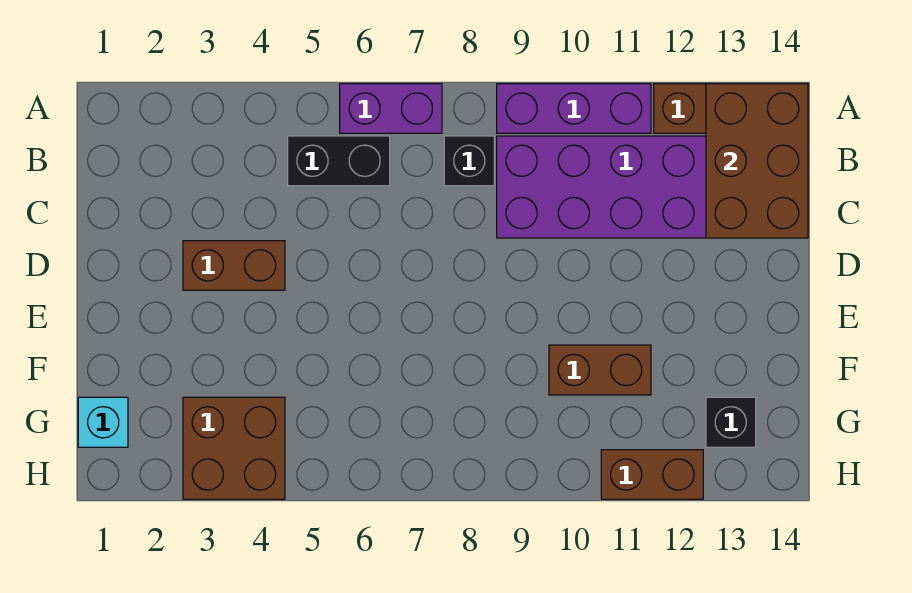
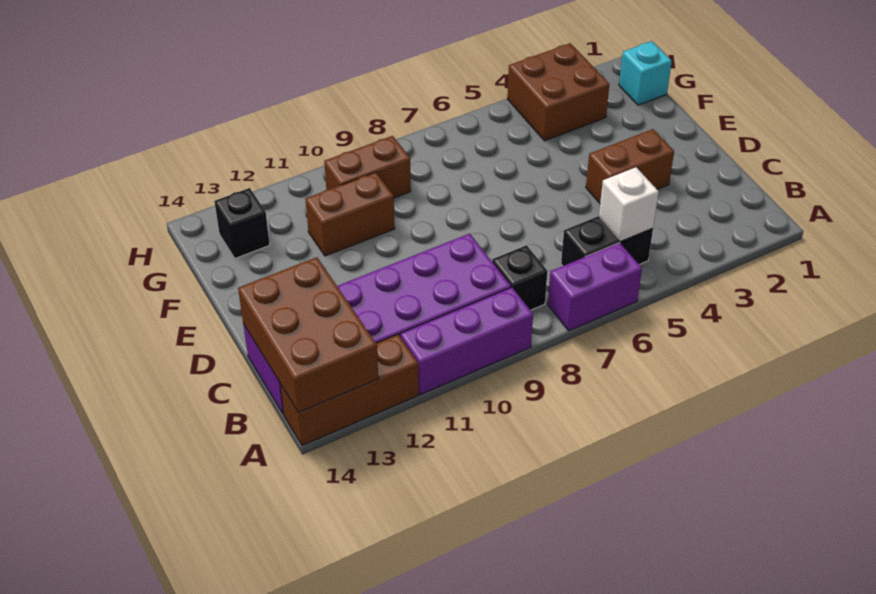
none -> white brick B5 level 2
brown brick H11:H12 level 1 -> brown brick G9:G10 level 1

